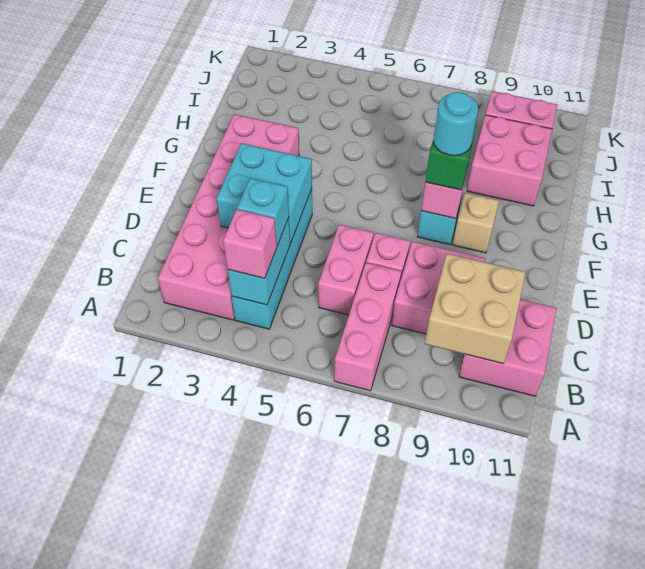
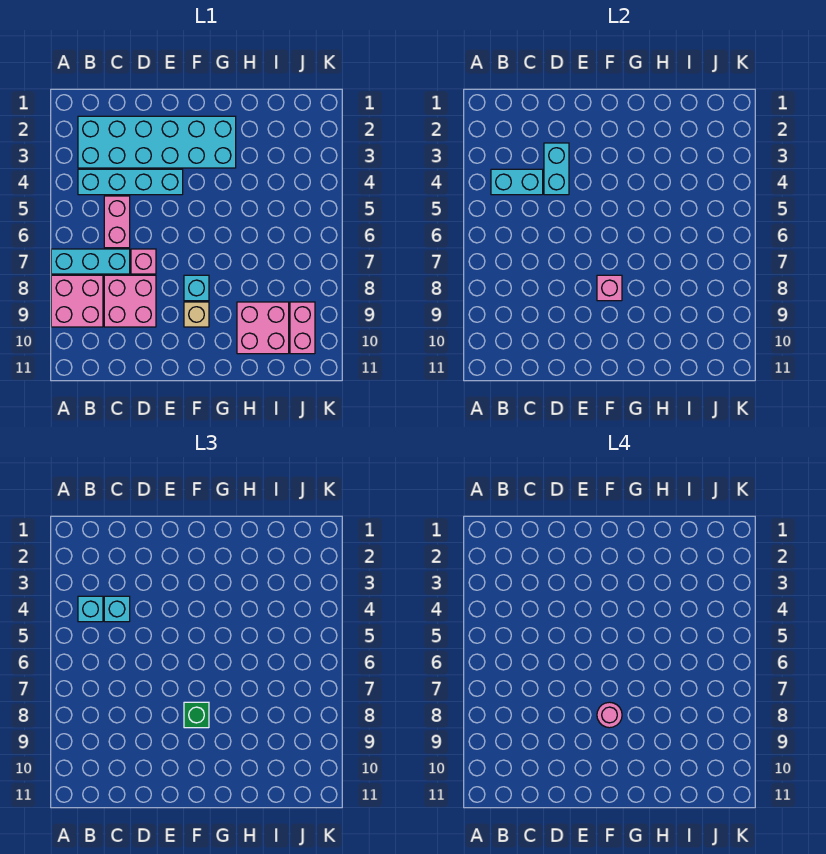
pink brick A7:C7 level 1 -> cyan brick A7:C7 level 1
pink brick B2:G3 level 1 -> cyan brick B2:G3 level 1
pink brick B4 level 3 -> cyan brick B4 level 3
tan brick B9:C10 level 2 -> none
pink brick B10:C11 level 1 -> pink brick A8:B9 level 1
pink brick C6:D6 level 1 -> pink brick C5:C6 level 1
cyan brick D3:E4 level 2 -> cyan brick D3:D4 level 2
cyan round brick F8 level 4 -> pink round brick F8 level 4

